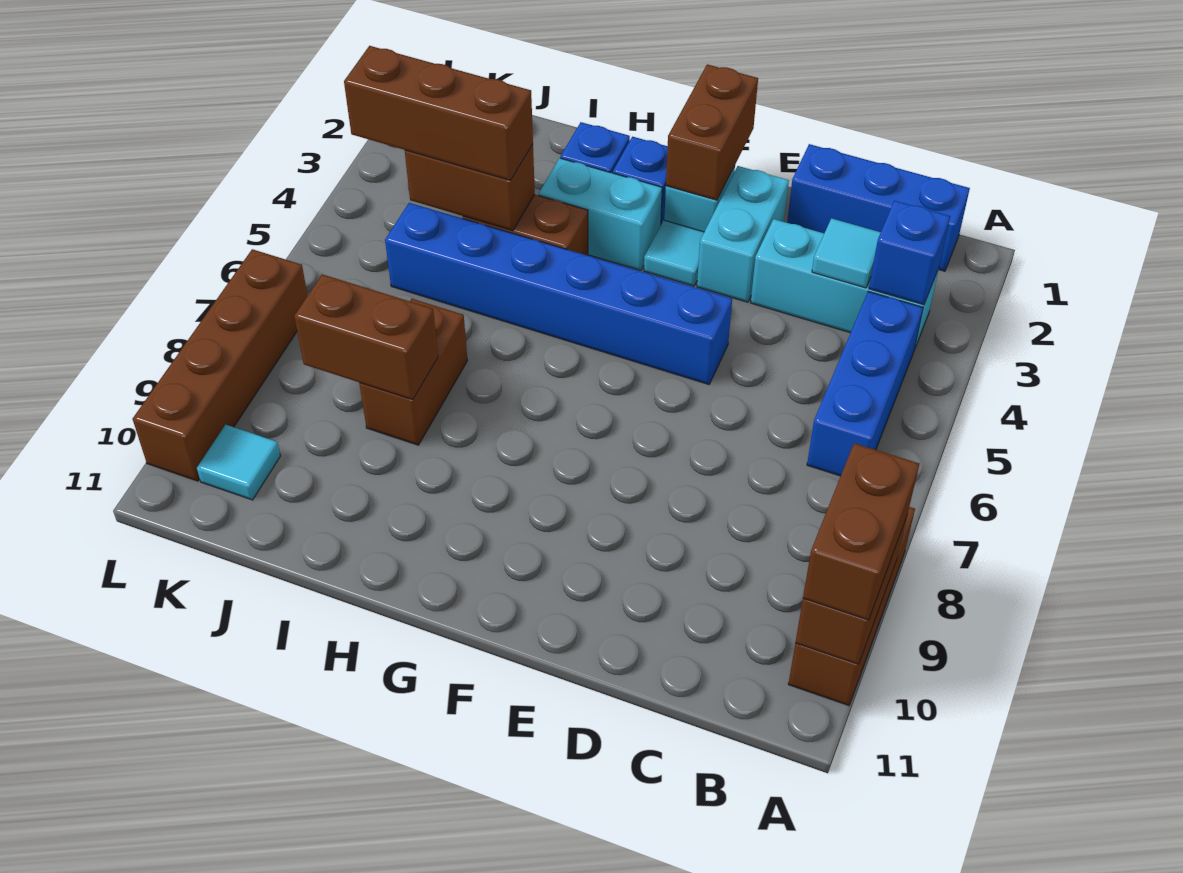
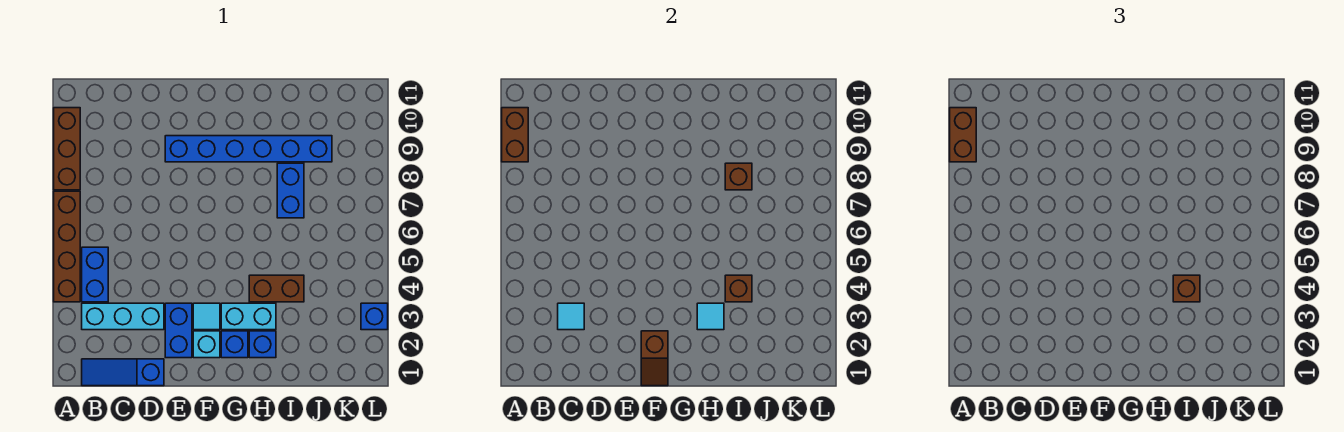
blue brick B1:D1 level 1 -> blue slope B1:D1 level 1 top D
blue brick B3 level 2 -> blue brick L3 level 1
blue brick B4:B6 level 1 -> blue brick B4:B5 level 1
cyan brick E2:E3 level 1 -> blue brick E2:E3 level 1
blue brick E5:J5 level 1 -> blue brick E9:J9 level 1
brown brick F1:F2 level 2 -> brown slope F1:F2 level 2 top 2
brown brick I4:J4 level 2 -> brown brick I4 level 2
brown brick I4:K4 level 3 -> brown brick I4 level 3
brown brick I7:I8 level 1 -> blue brick I7:I8 level 1
brown brick I8:J8 level 2 -> brown brick I8 level 2
cyan tile K10 level 1 -> cyan tile H3 level 2
brown brick L7:L10 level 1 -> brown brick A4:A7 level 1

